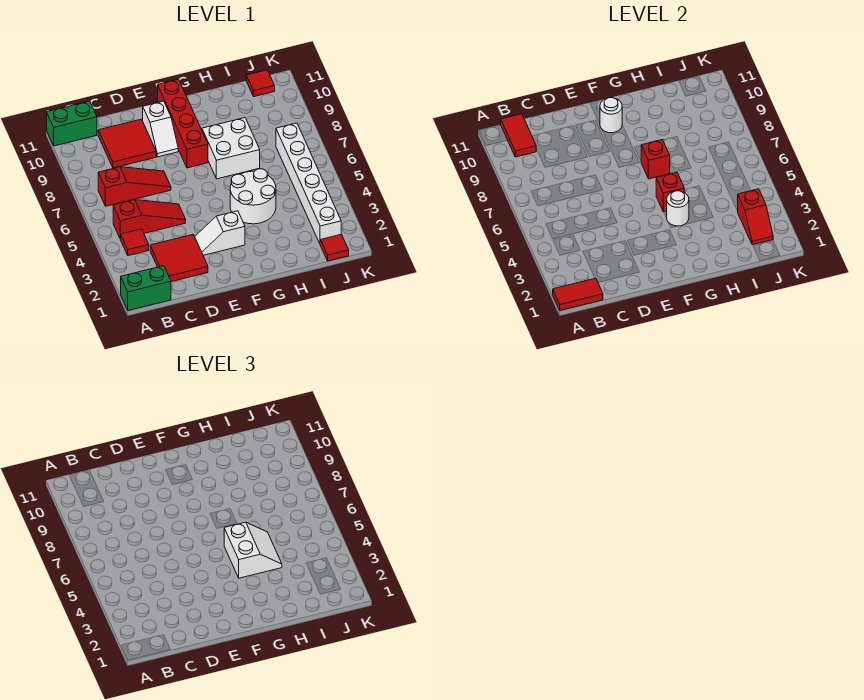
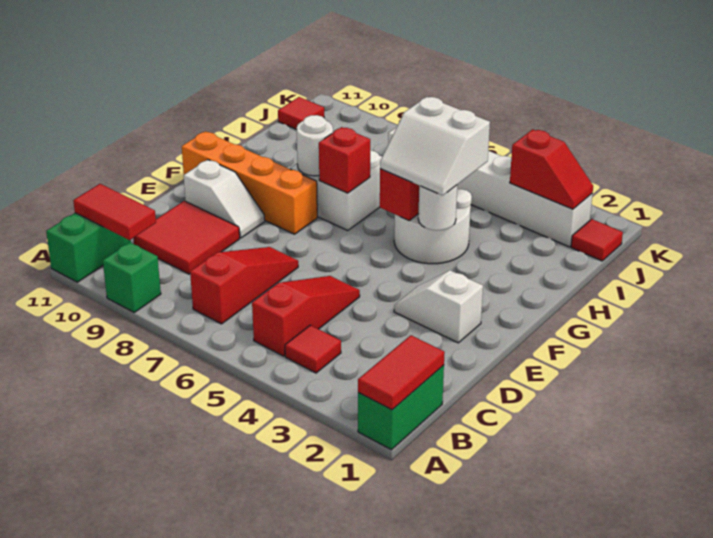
none -> green brick A9 level 1
red tile C2:D3 level 1 -> none
white slope E3:F3 level 1 top F -> white slope E2:E3 level 1 top 2
red brick F8:F11 level 1 -> orange brick F8:F11 level 1
white round brick F10 level 2 -> white round brick G8 level 2
white slope G4:H5 level 3 top G -> white slope G4:H5 level 3 top H

